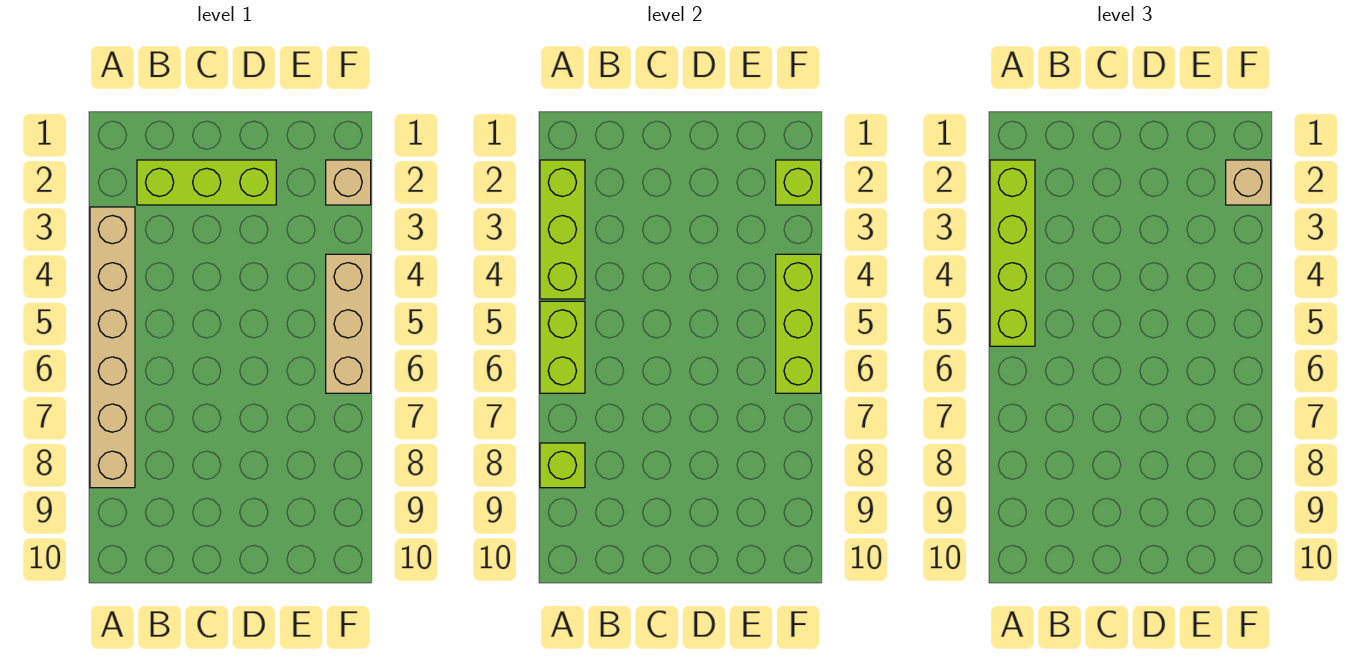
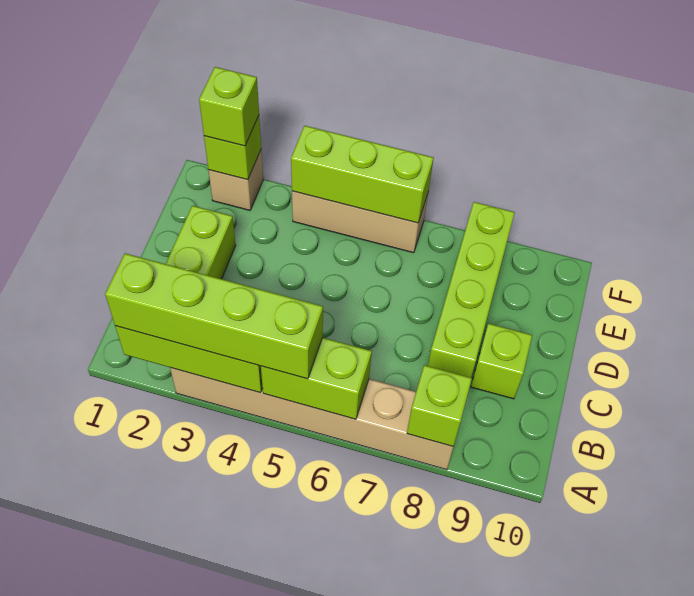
none -> lime brick C8:F8 level 1
none -> lime brick C9 level 1
tan brick F2 level 3 -> lime brick F2 level 3

